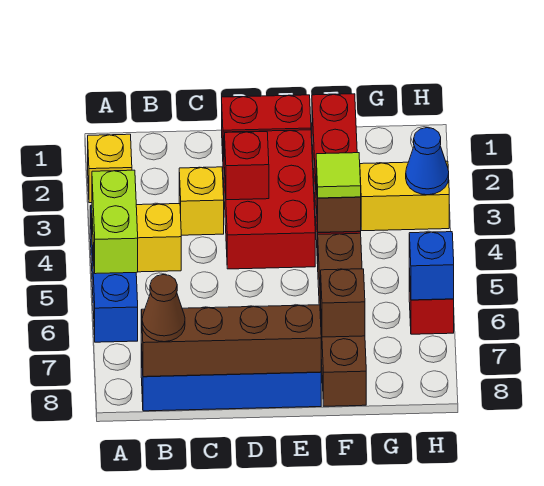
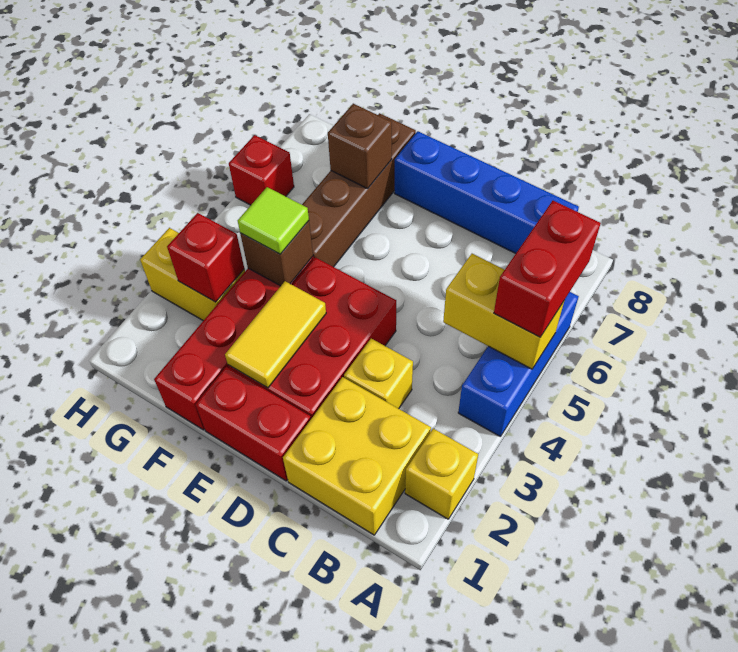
lime brick A5:A6 level 3 -> red brick A5:A6 level 3
none -> yellow brick B1:C2 level 1
brown brick B8:E8 level 2 -> none
brown cone B8 level 3 -> none
red brick D3 level 2 -> red brick G3 level 2
none -> yellow tile E2:E3 level 2
blue cone H3 level 2 -> none
blue brick H6 level 2 -> none

